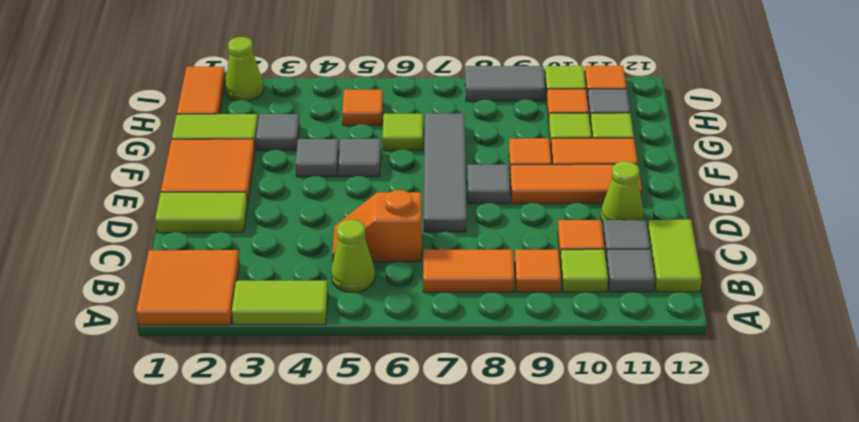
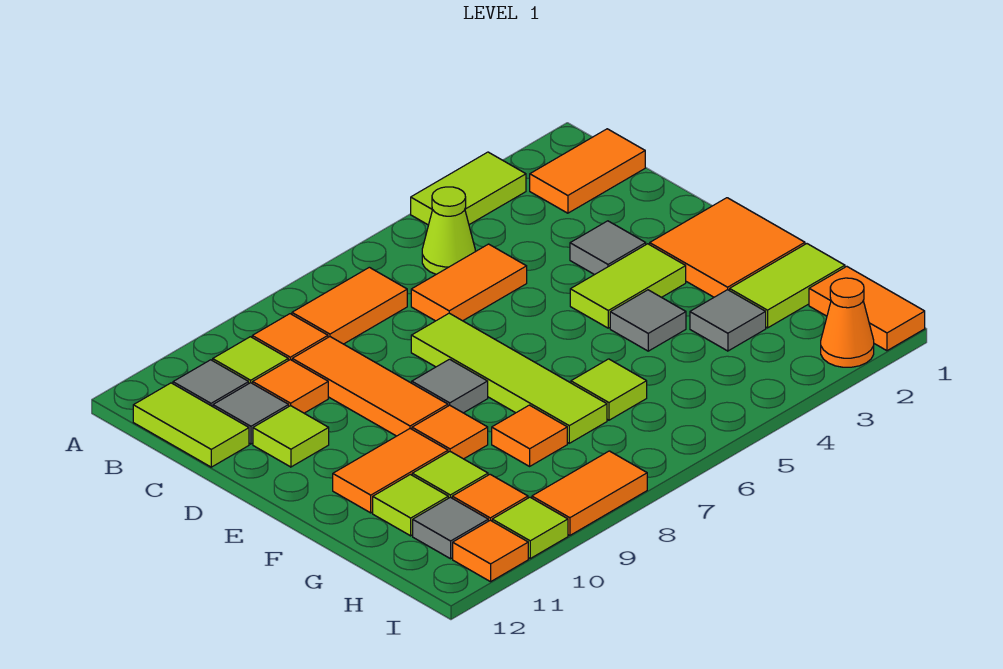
orange tile A1:B2 level 1 -> orange tile B1:B2 level 1
orange slope C5:C6 level 1 top 6 -> orange tile C5:C6 level 1
lime tile D1:D2 level 1 -> lime tile E3:E4 level 1
grey tile D7:G7 level 1 -> lime tile D7:G7 level 1
lime cone D11 level 1 -> lime tile D11 level 1
orange tile E9:E11 level 1 -> orange tile C9:E9 level 1
grey tile F5 level 1 -> grey tile D3 level 1
orange tile H5 level 1 -> orange tile G8 level 1
lime cone I2 level 1 -> orange cone I2 level 1
grey tile I8:I9 level 1 -> orange tile I8:I9 level 1

